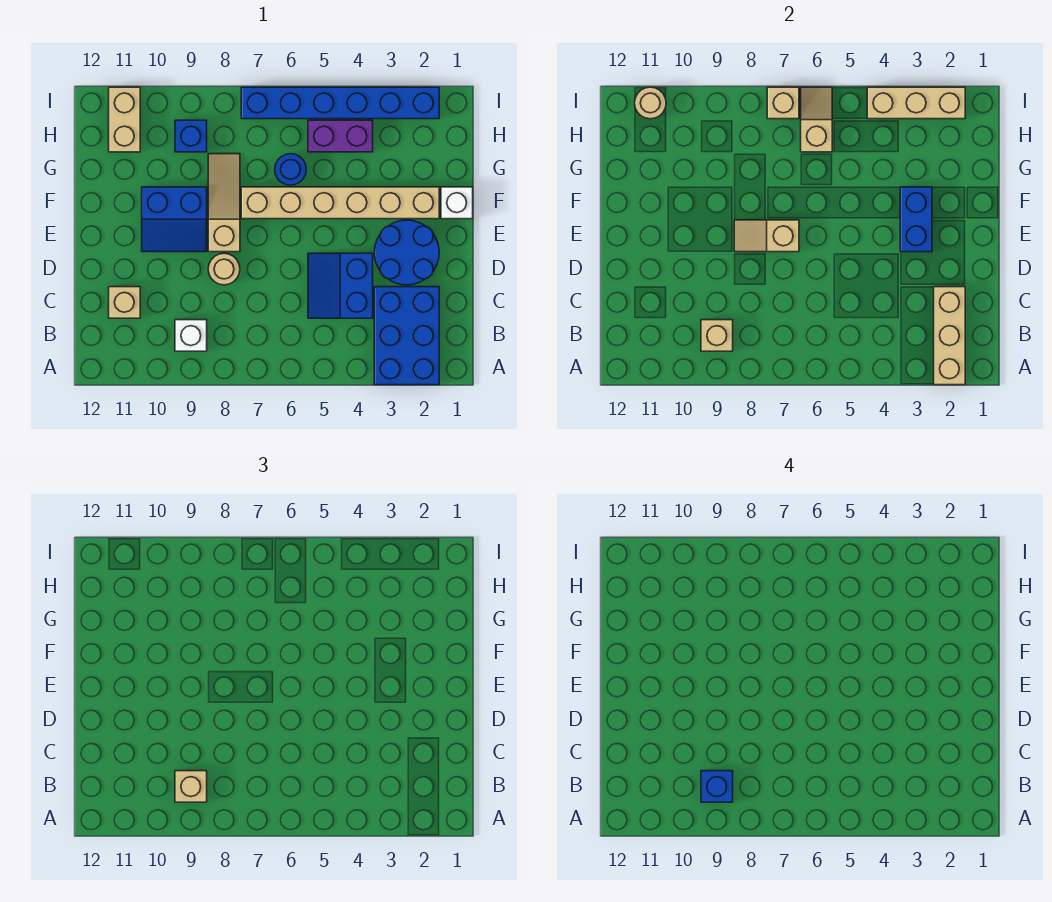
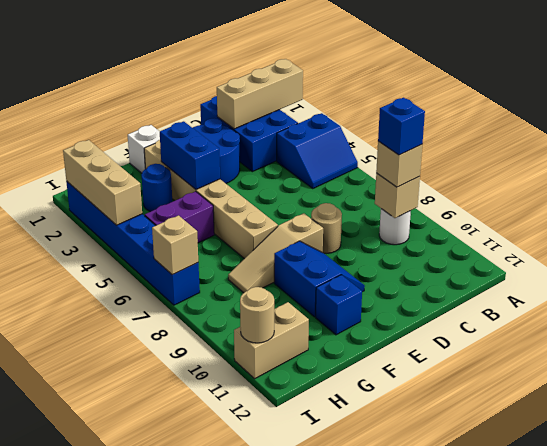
blue brick A2:C3 level 1 -> blue brick B1:C3 level 1
white brick B9 level 1 -> white round brick B9 level 1
blue slope C4:D5 level 1 top 4 -> blue slope A4:B5 level 1 top 4
tan brick C11 level 1 -> none
blue brick E3:F3 level 2 -> blue brick F3:F4 level 2
tan slope E7:E8 level 2 top 7 -> none
blue round brick G6 level 1 -> blue round brick G3 level 1
purple brick H4:H5 level 1 -> purple brick G5:H5 level 1
tan slope H6:I6 level 2 top H -> none
blue brick H9 level 1 -> blue brick F11 level 1

